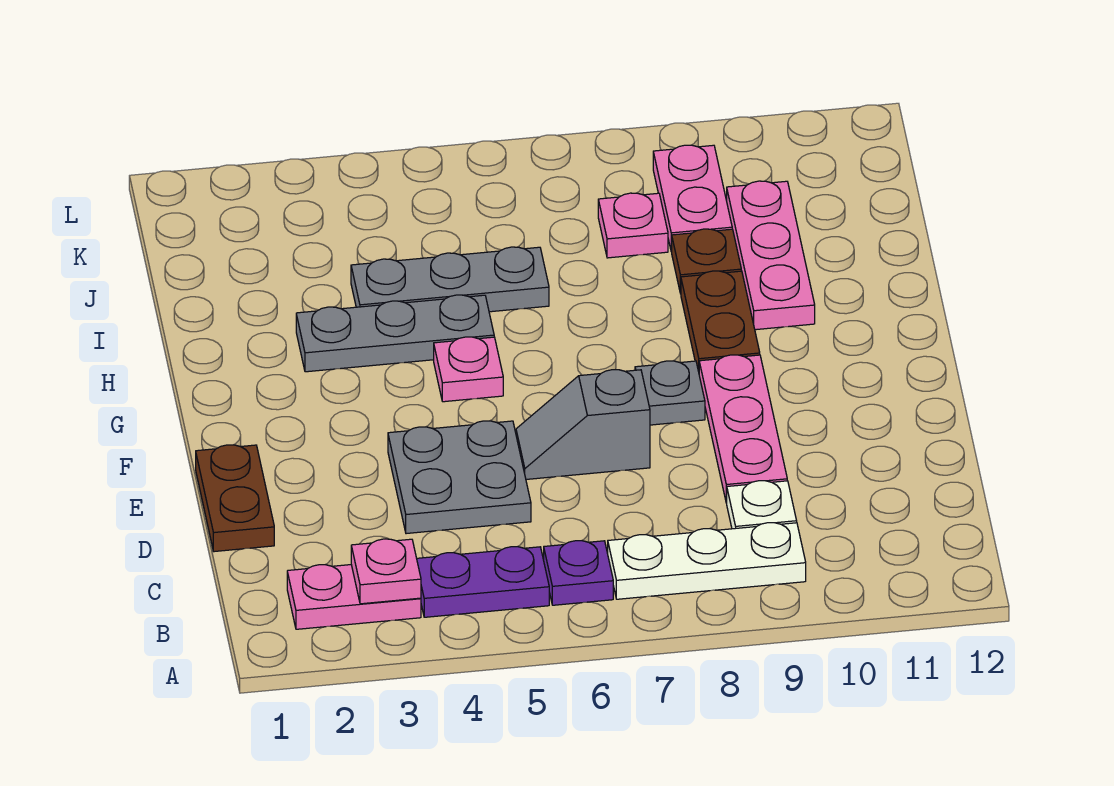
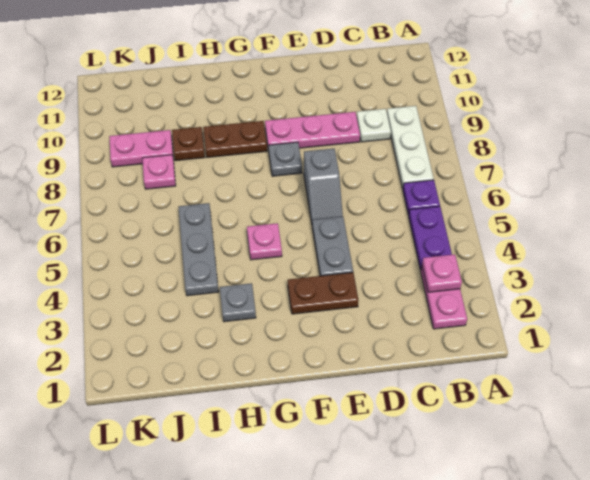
brown plate D1:E1 level 1 -> brown plate E3:F3 level 1
grey plate D4:E5 level 1 -> grey plate E4:E5 level 1
grey plate H3:H5 level 1 -> grey plate H3 level 1
pink plate H10:J10 level 1 -> none

